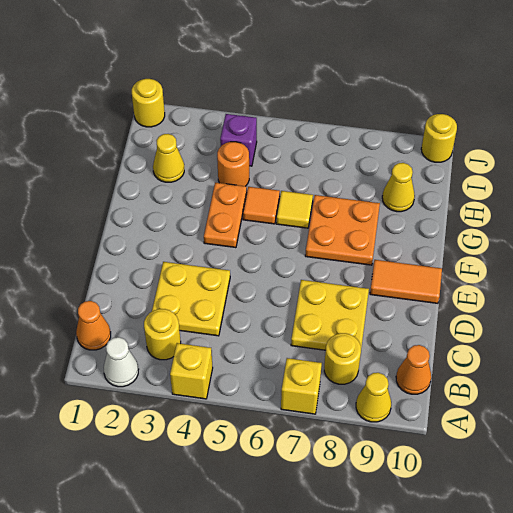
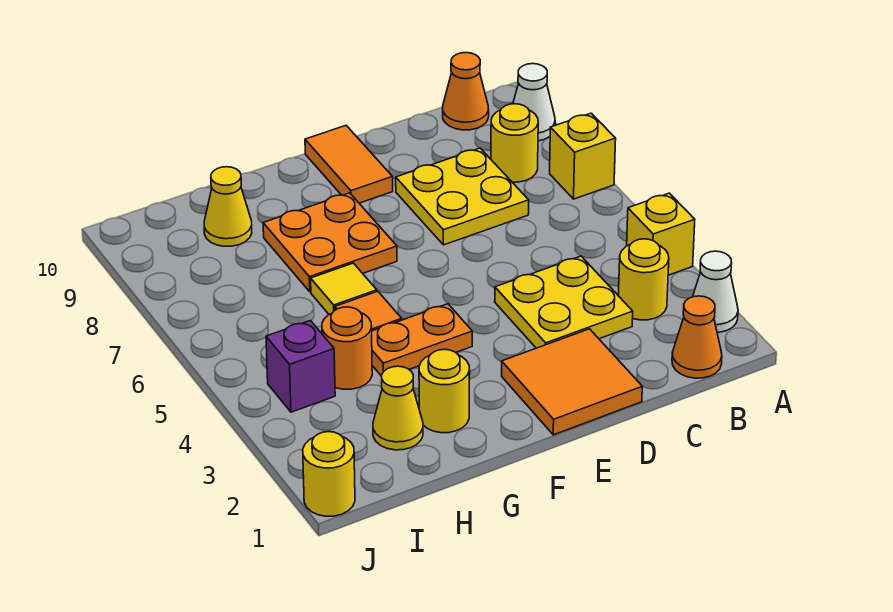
yellow cone A9 level 1 -> white cone A9 level 1
none -> orange tile D1:E2 level 1
yellow round brick J10 level 1 -> yellow round brick G2 level 1

